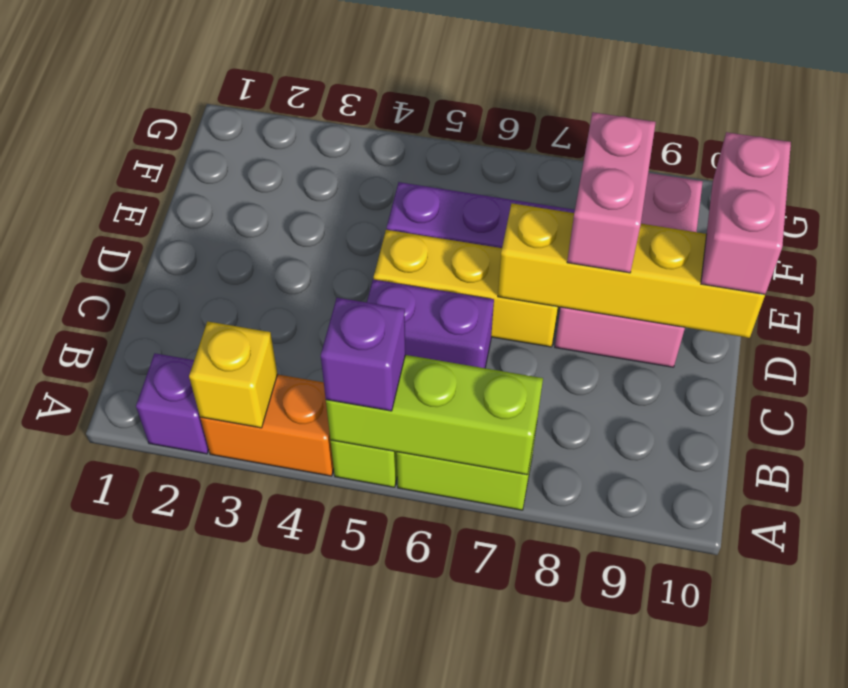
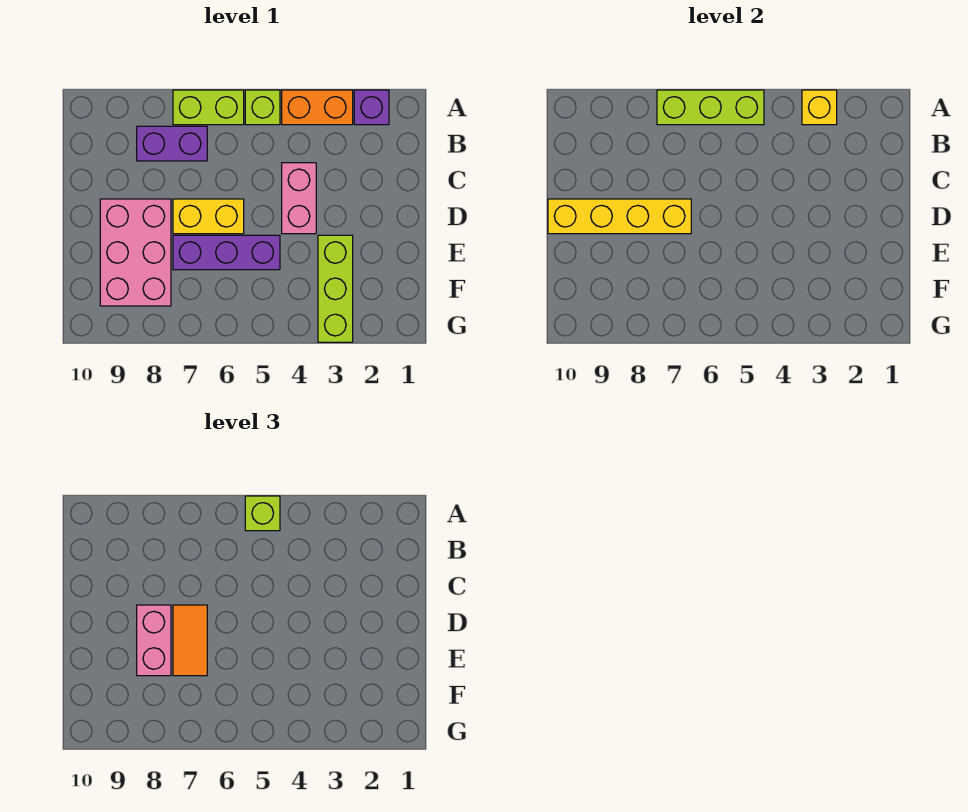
purple brick A5 level 3 -> lime brick A5 level 3
purple brick C5:C6 level 1 -> purple brick B7:B8 level 1
yellow brick D5:D7 level 1 -> yellow brick D6:D7 level 1
none -> orange tile D7:E7 level 3
pink brick D10:E10 level 3 -> pink brick C4:D4 level 1
none -> lime brick E3:G3 level 1

